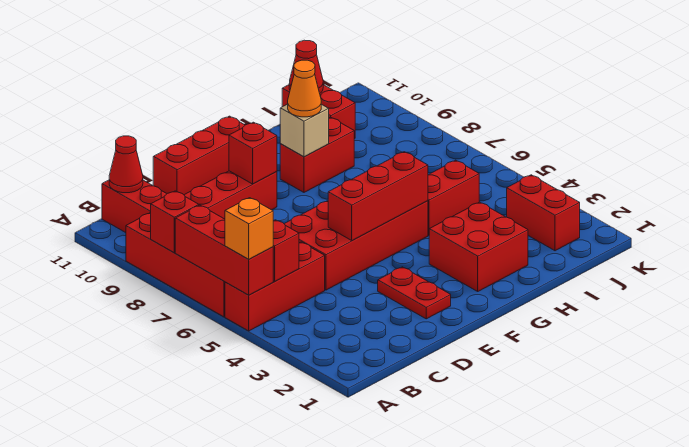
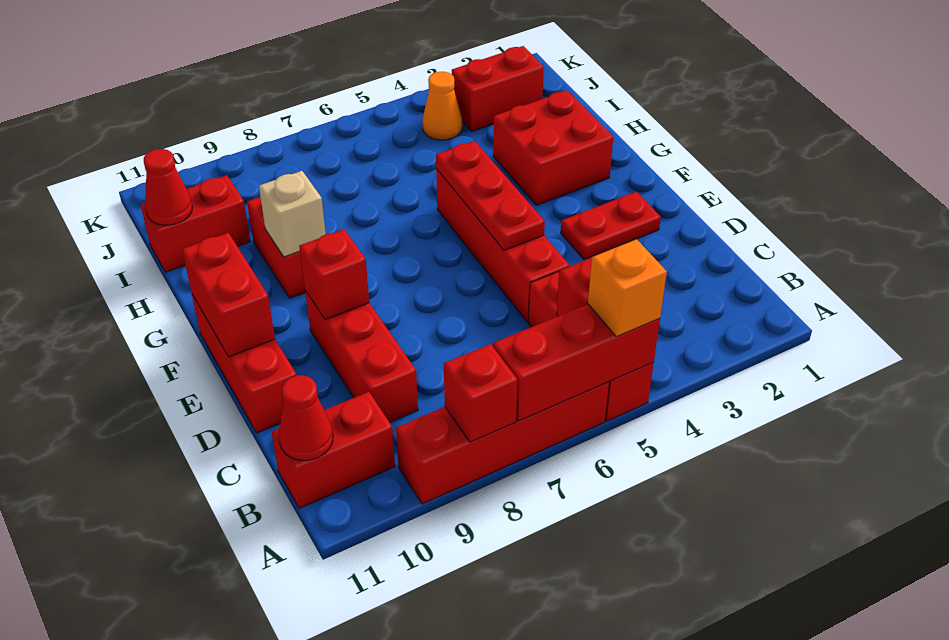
red brick D5:G6 level 1 -> red brick D5:G5 level 1
red brick E5:G5 level 2 -> red plate E5:G5 level 2
orange cone G9 level 3 -> orange cone J4 level 1
red brick H5:I5 level 1 -> red brick E11:F11 level 2

